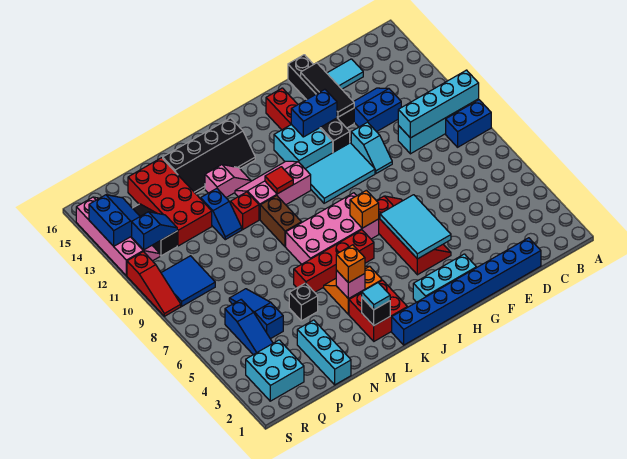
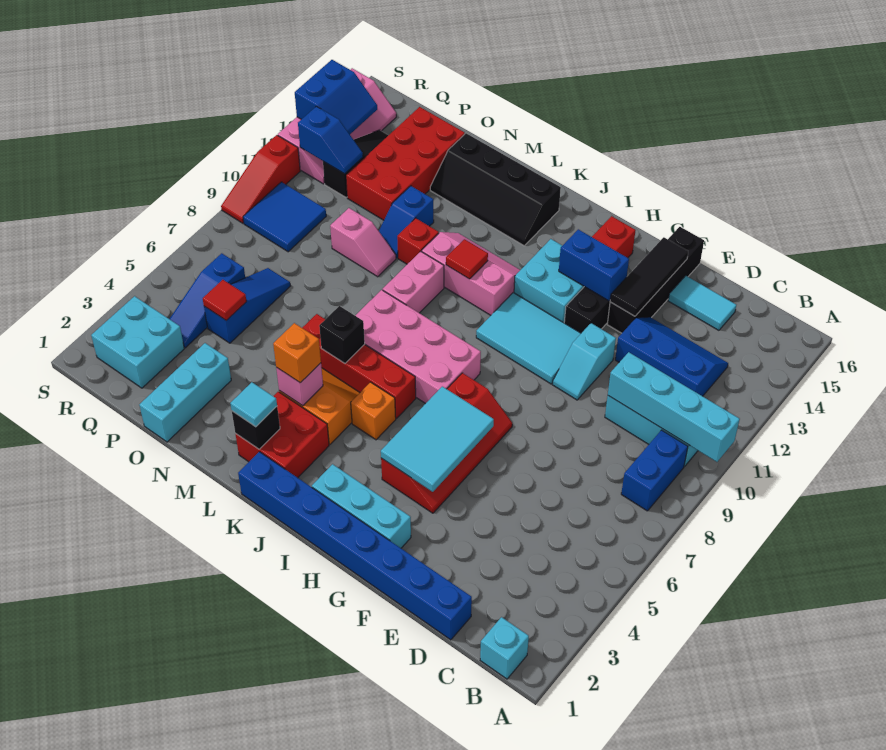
blue brick A9:B9 level 1 -> blue brick B8:B9 level 1
none -> cyan brick B1 level 1
blue slope D12:E13 level 1 top 12 -> blue slope C12:E13 level 1 top 12
orange brick I7 level 2 -> orange brick J5 level 1
brown brick L9:L10 level 1 -> pink brick L9:L10 level 1
pink slope L13:M13 level 1 top M -> pink slope N10:O10 level 1 top O
black brick N5 level 1 -> black brick L6 level 2
none -> red tile P5 level 2

